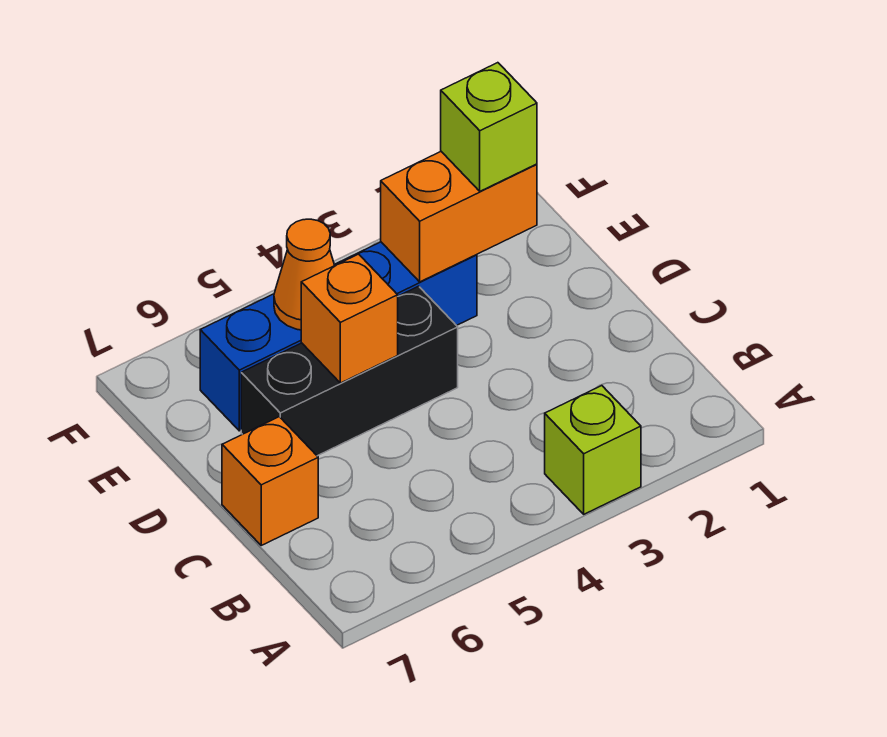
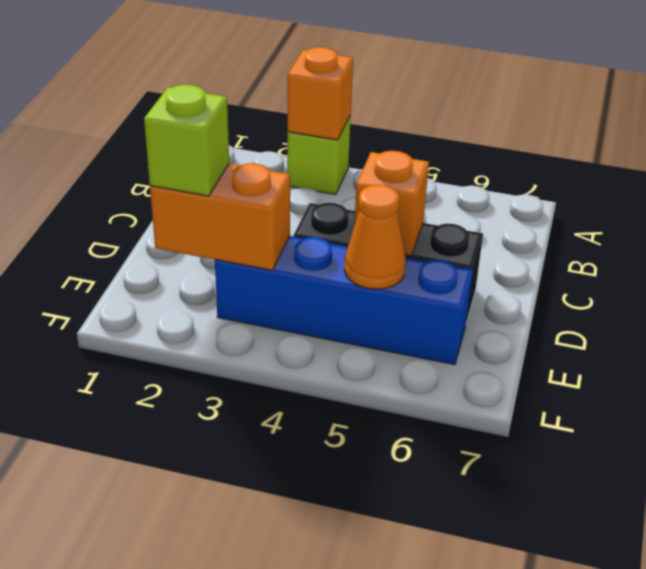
orange brick C7 level 1 -> orange brick A3 level 2

